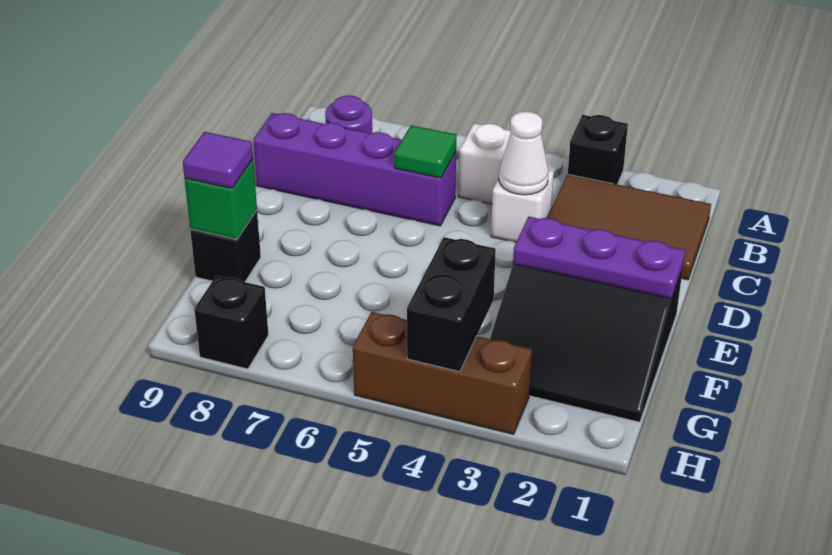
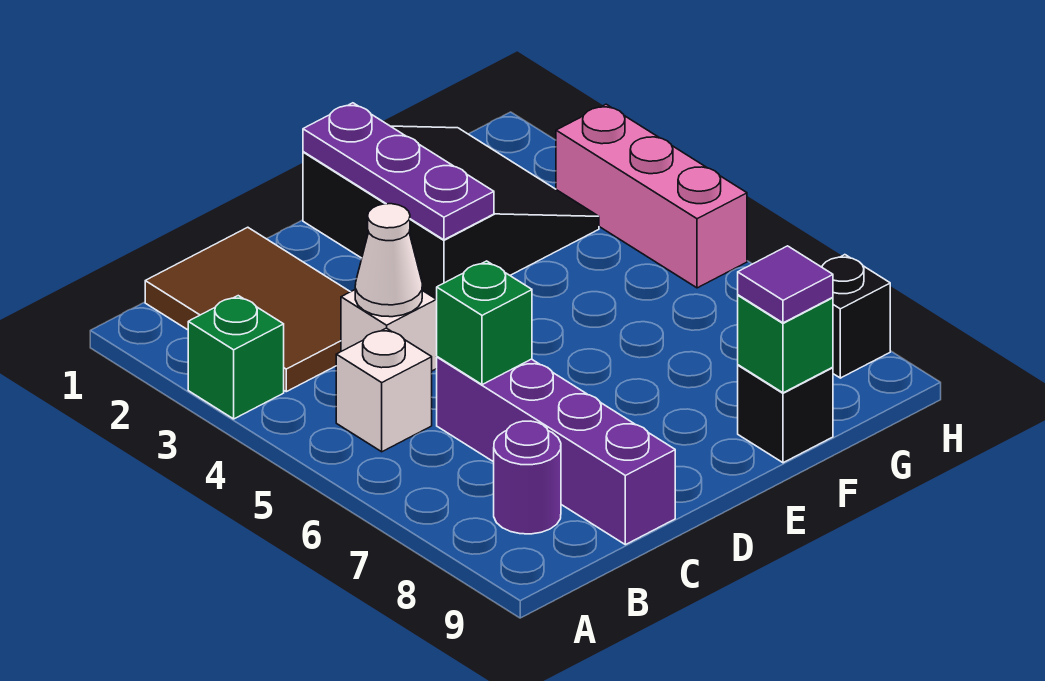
black brick A3 level 1 -> green brick A3 level 1
green tile C6 level 2 -> green brick C6 level 2
black brick G4:H4 level 2 -> none
brown brick H3:H5 level 1 -> pink brick H3:H5 level 1

